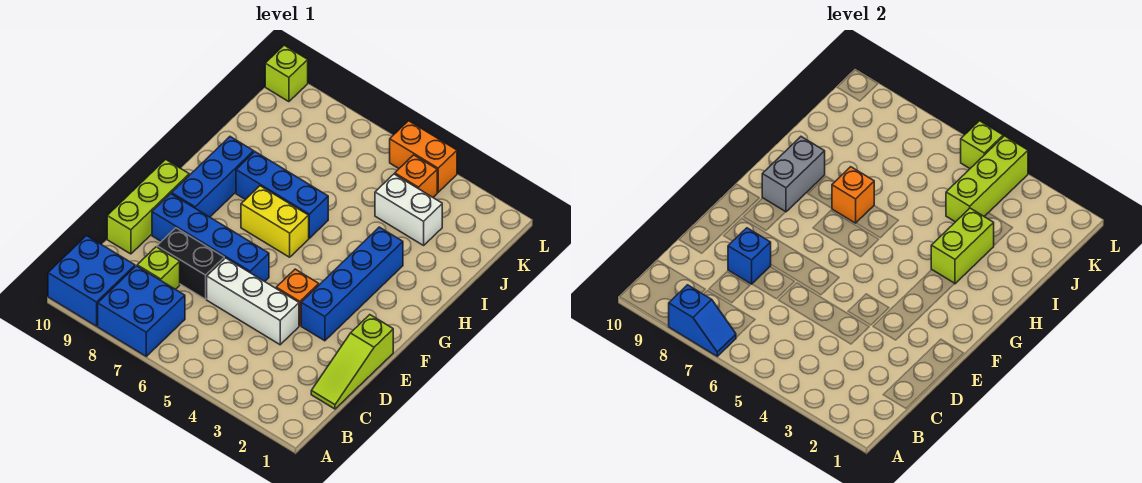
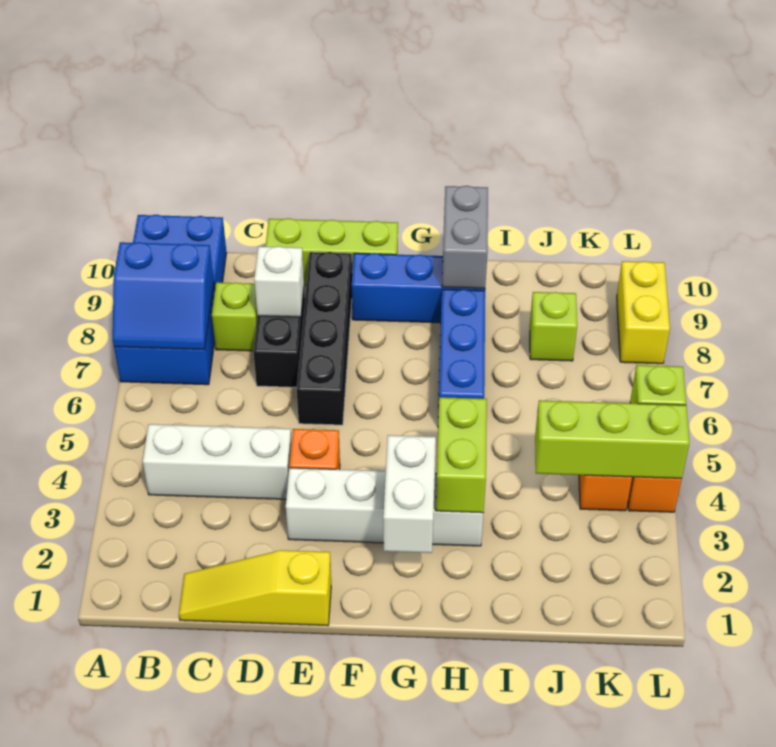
blue slope A7:A8 level 2 top 8 -> blue slope A7:B8 level 2 top 8
lime slope C1:E1 level 1 top E -> yellow slope C1:E1 level 1 top E
white brick D4:D6 level 1 -> white brick B4:D4 level 1
blue brick D8 level 2 -> white brick D8 level 2
blue brick E3:H3 level 1 -> white brick E3:H3 level 1
blue brick E6:E9 level 1 -> black brick E6:E9 level 1
yellow brick G6:G7 level 1 -> yellow brick L8:L9 level 1
grey brick G9:H9 level 2 -> grey brick H9:H10 level 2
lime brick H3:I3 level 2 -> lime brick H3:H4 level 2
orange brick H7 level 2 -> none
white brick J3:J4 level 1 -> white brick G2:G3 level 2
lime brick L10 level 1 -> lime brick J8 level 1

